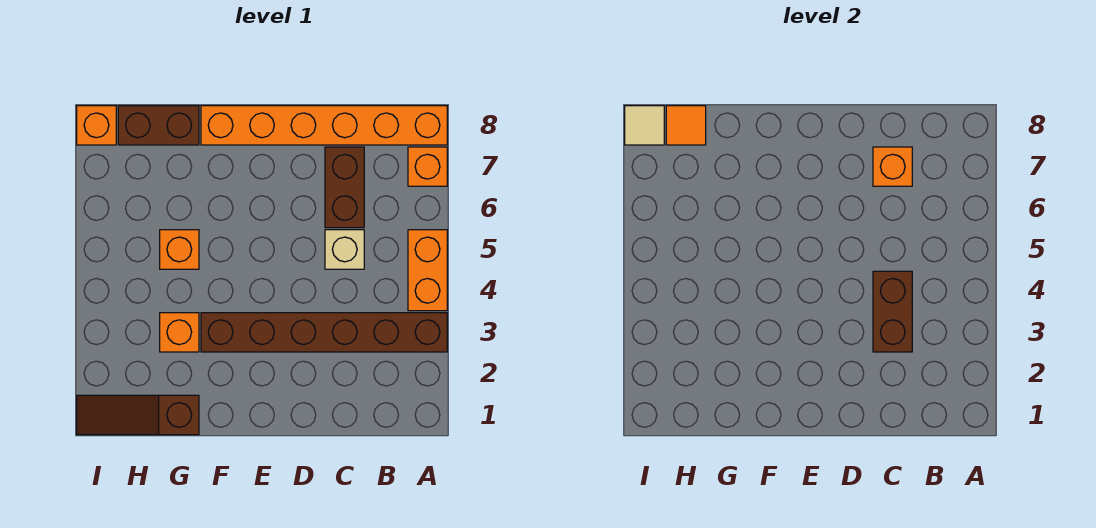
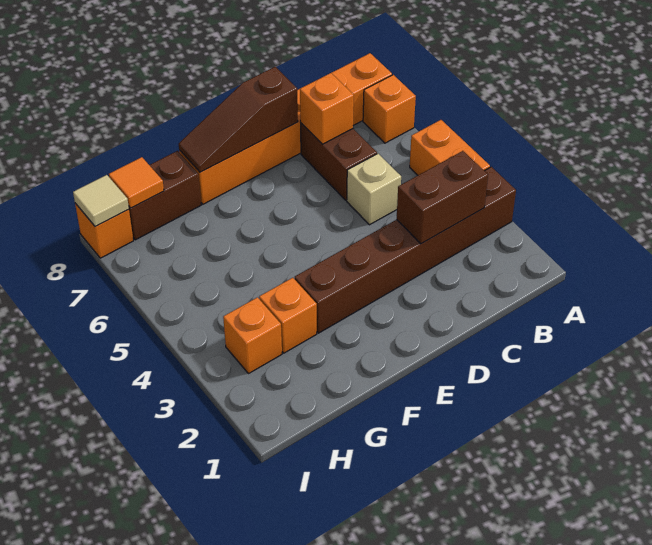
brown brick C3:C4 level 2 -> brown brick B3:C3 level 2
brown slope G1:I1 level 1 top G -> brown slope D8:F8 level 2 top D
orange brick G5 level 1 -> orange brick H3 level 1

